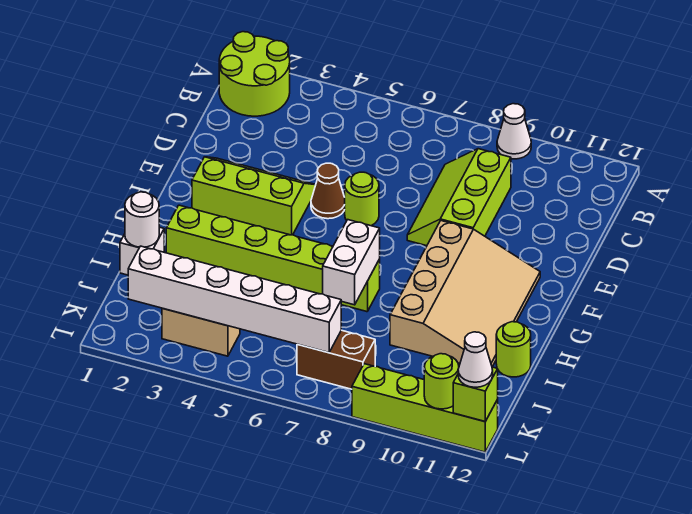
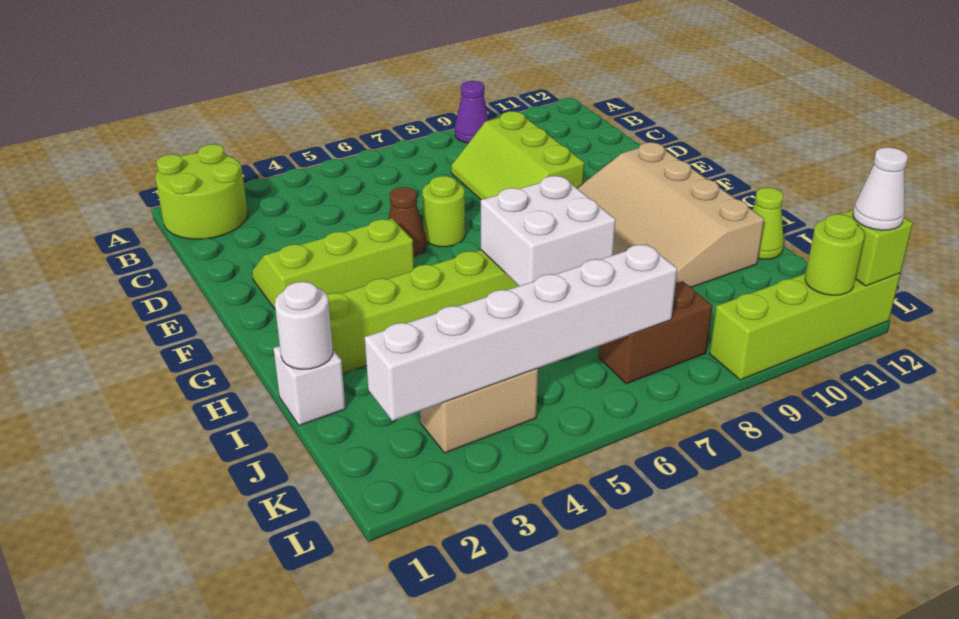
white cone A9 level 1 -> purple cone A9 level 1
tan slope F9:I11 level 1 top 9 -> tan slope F9:I11 level 1 top 11
white brick H7:I7 level 2 -> white brick H6:I7 level 2
lime round brick I12 level 1 -> lime cone I12 level 1

